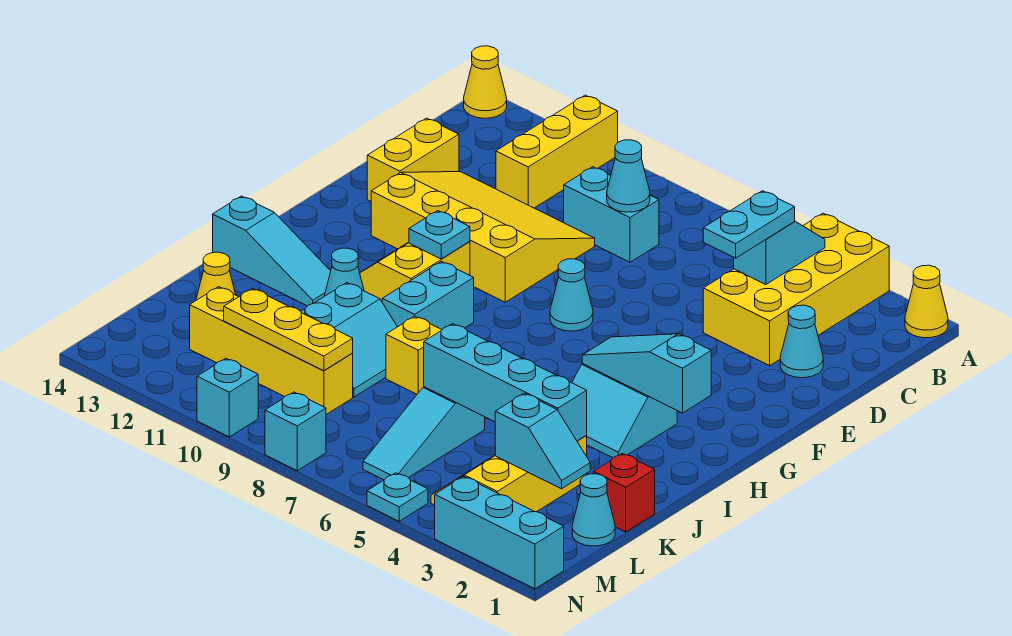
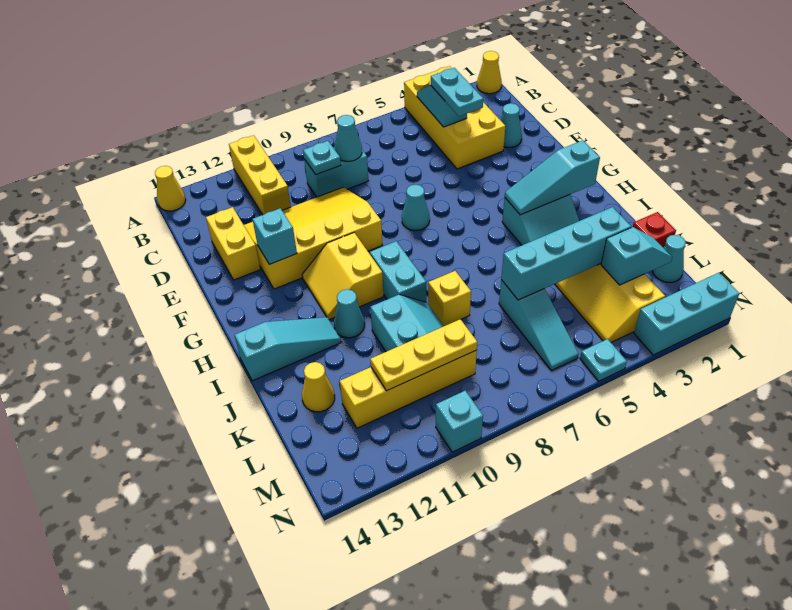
cyan plate G10 level 2 -> cyan plate C9 level 2
cyan brick N8 level 1 -> cyan brick F12 level 2

